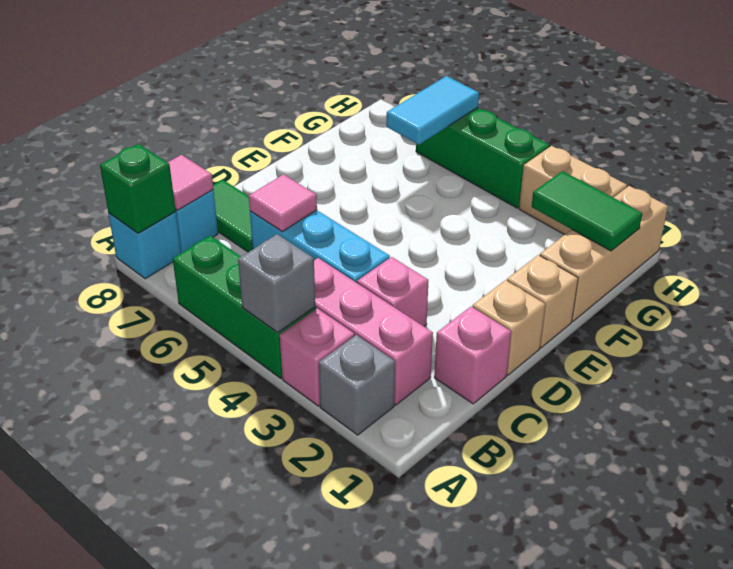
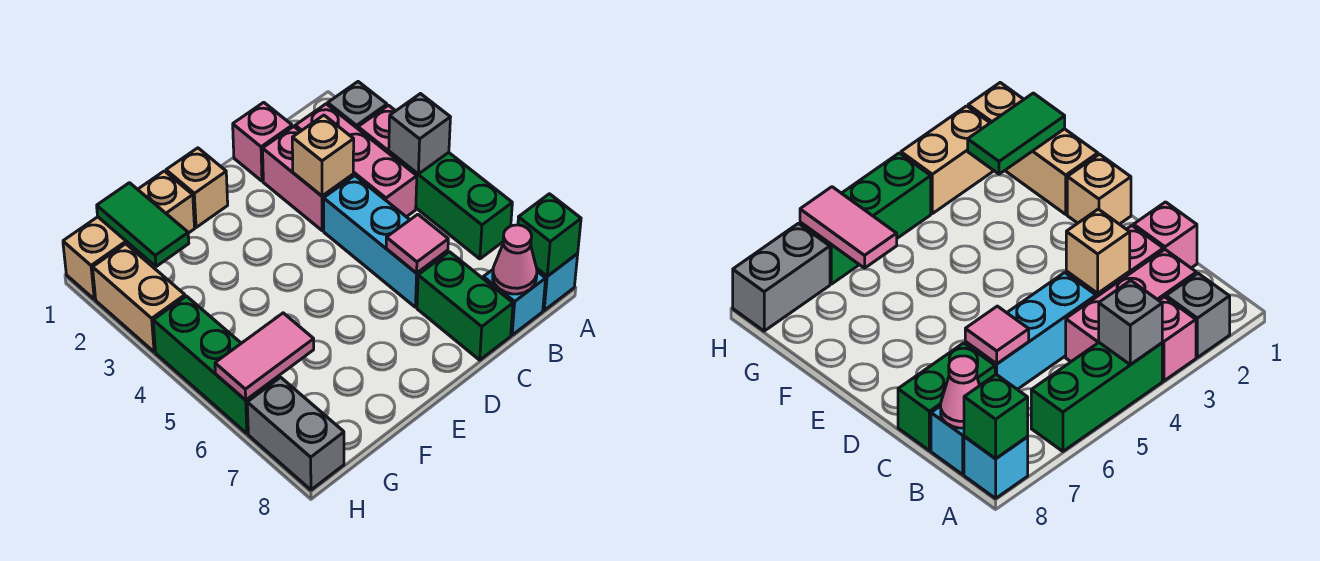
pink tile B8 level 2 -> pink cone B8 level 2
pink brick C3 level 1 -> pink brick C2:C3 level 1
green tile C7:C8 level 1 -> green brick C7:C8 level 1
tan brick D1 level 1 -> tan brick C3 level 2
cyan tile G6:H6 level 2 -> pink tile G6:H6 level 2
none -> grey brick H7:H8 level 1

